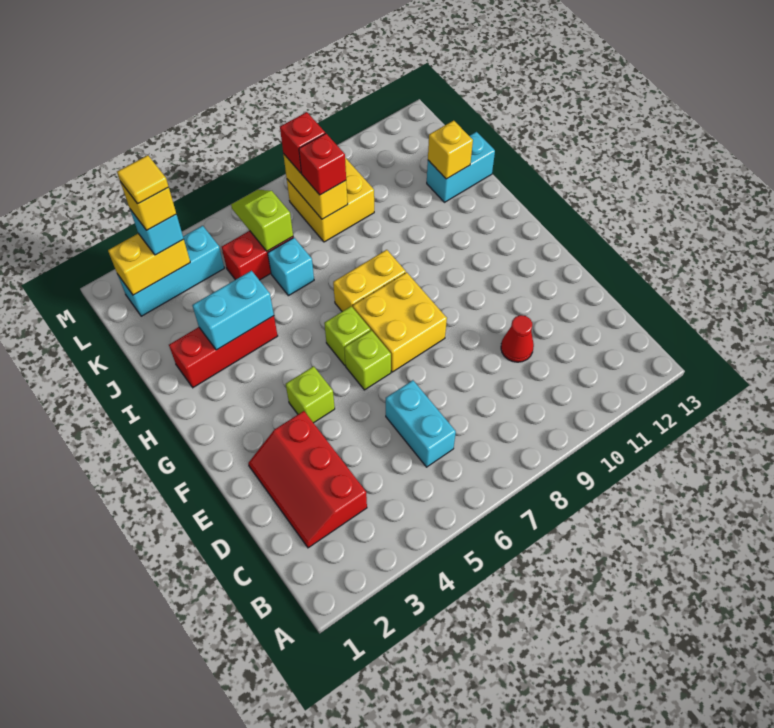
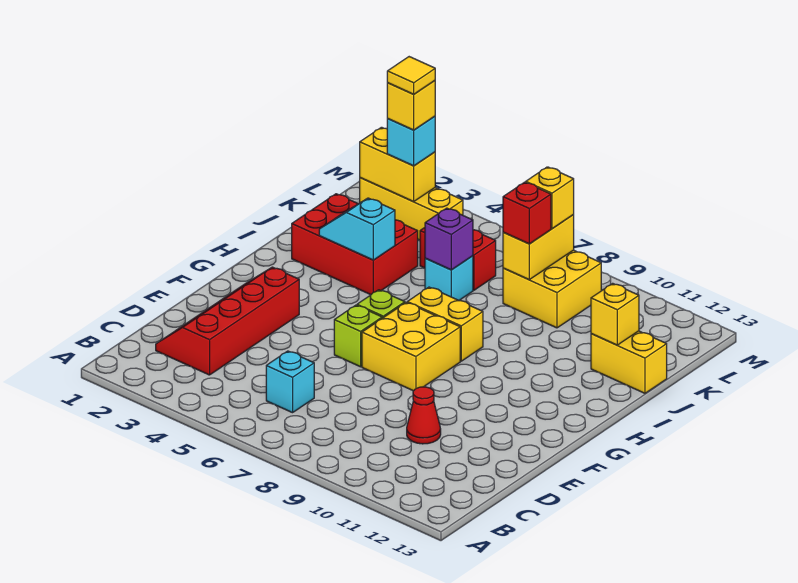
red slope C2:E3 level 1 top 3 -> red slope C2:F3 level 1 top 3
cyan brick C6:D6 level 1 -> cyan brick C6 level 1
lime brick F4 level 1 -> none
red brick I2:I4 level 1 -> red brick I2:J4 level 1
cyan brick I3:I4 level 2 -> cyan slope I3:I4 level 2 top 4
none -> purple brick J6 level 2
cyan brick J12:J13 level 1 -> yellow brick J12:J13 level 1
lime slope K6:L6 level 2 top K -> none
cyan brick L2:L4 level 1 -> yellow brick L2:L4 level 1
red brick L8 level 3 -> yellow brick L8 level 3

